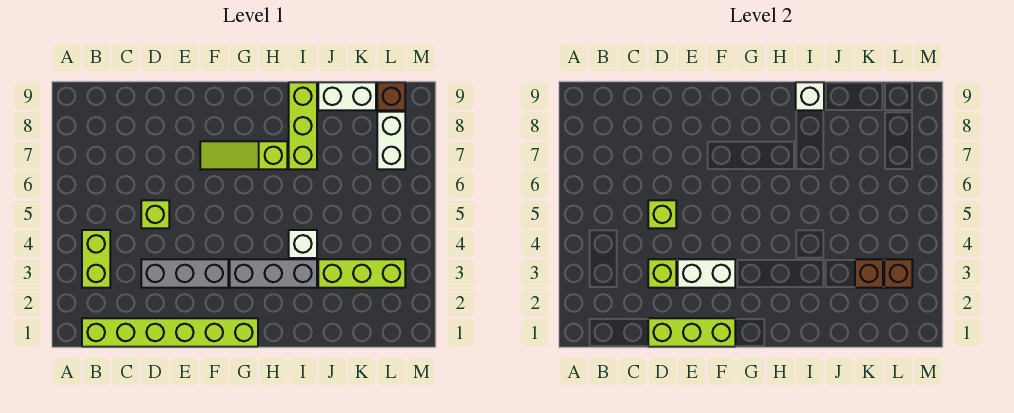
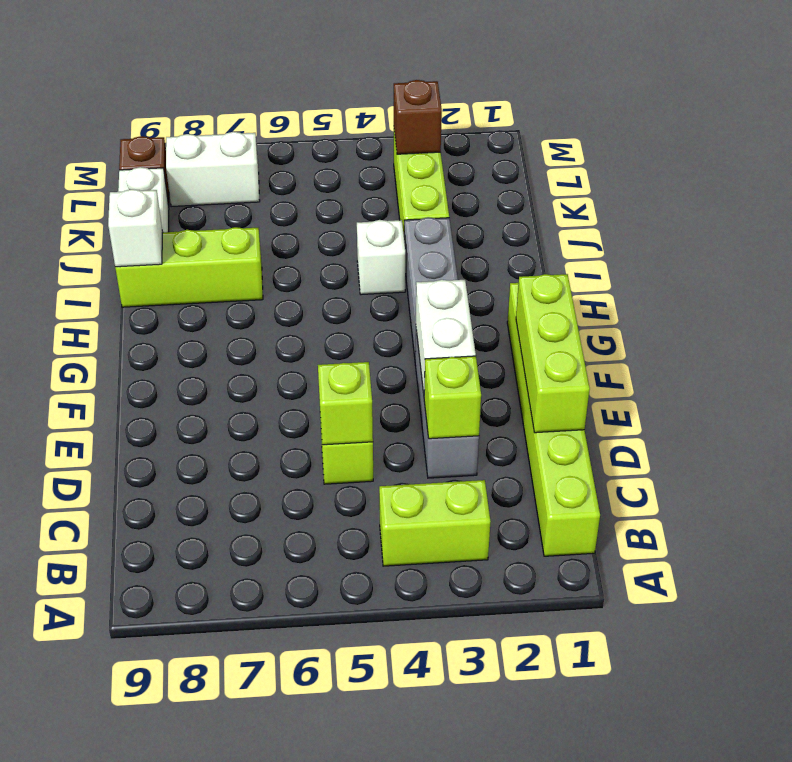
lime slope F7:H7 level 1 top H -> none
brown brick K3 level 2 -> none

